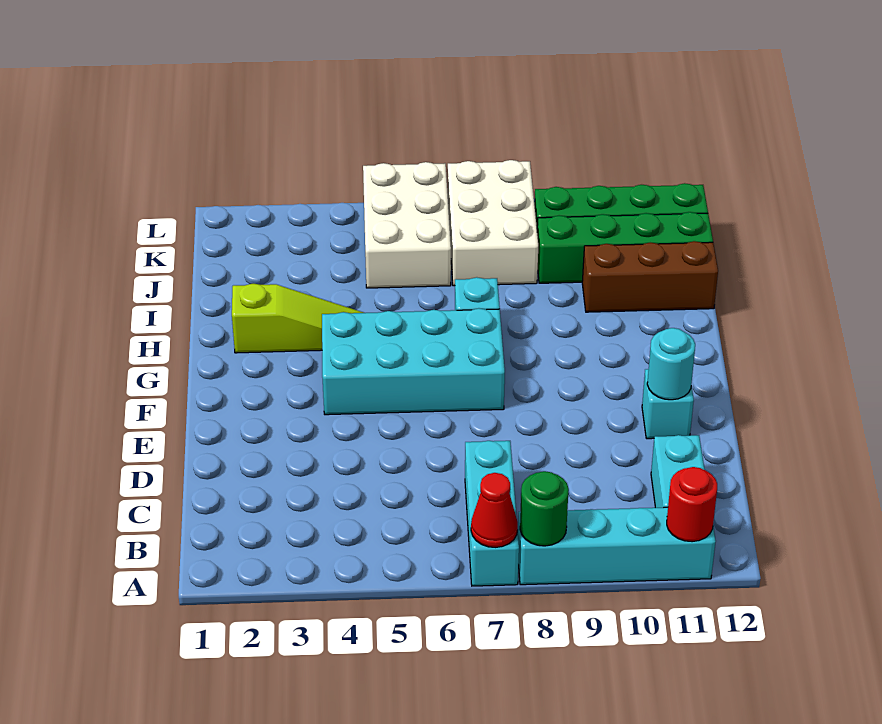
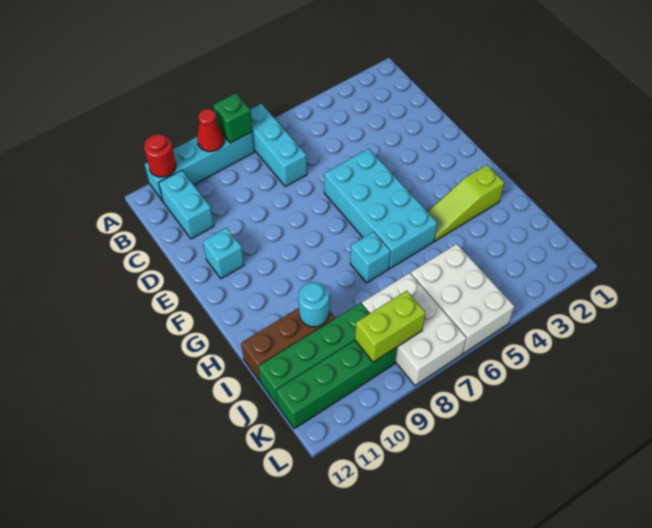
red cone A7 level 2 -> red cone A9 level 2
green round brick A8 level 2 -> green brick A8 level 2
cyan round brick E11 level 2 -> cyan round brick I10 level 2
cyan brick F4:G7 level 1 -> cyan brick E5:H6 level 1
none -> lime brick K8:K9 level 2

